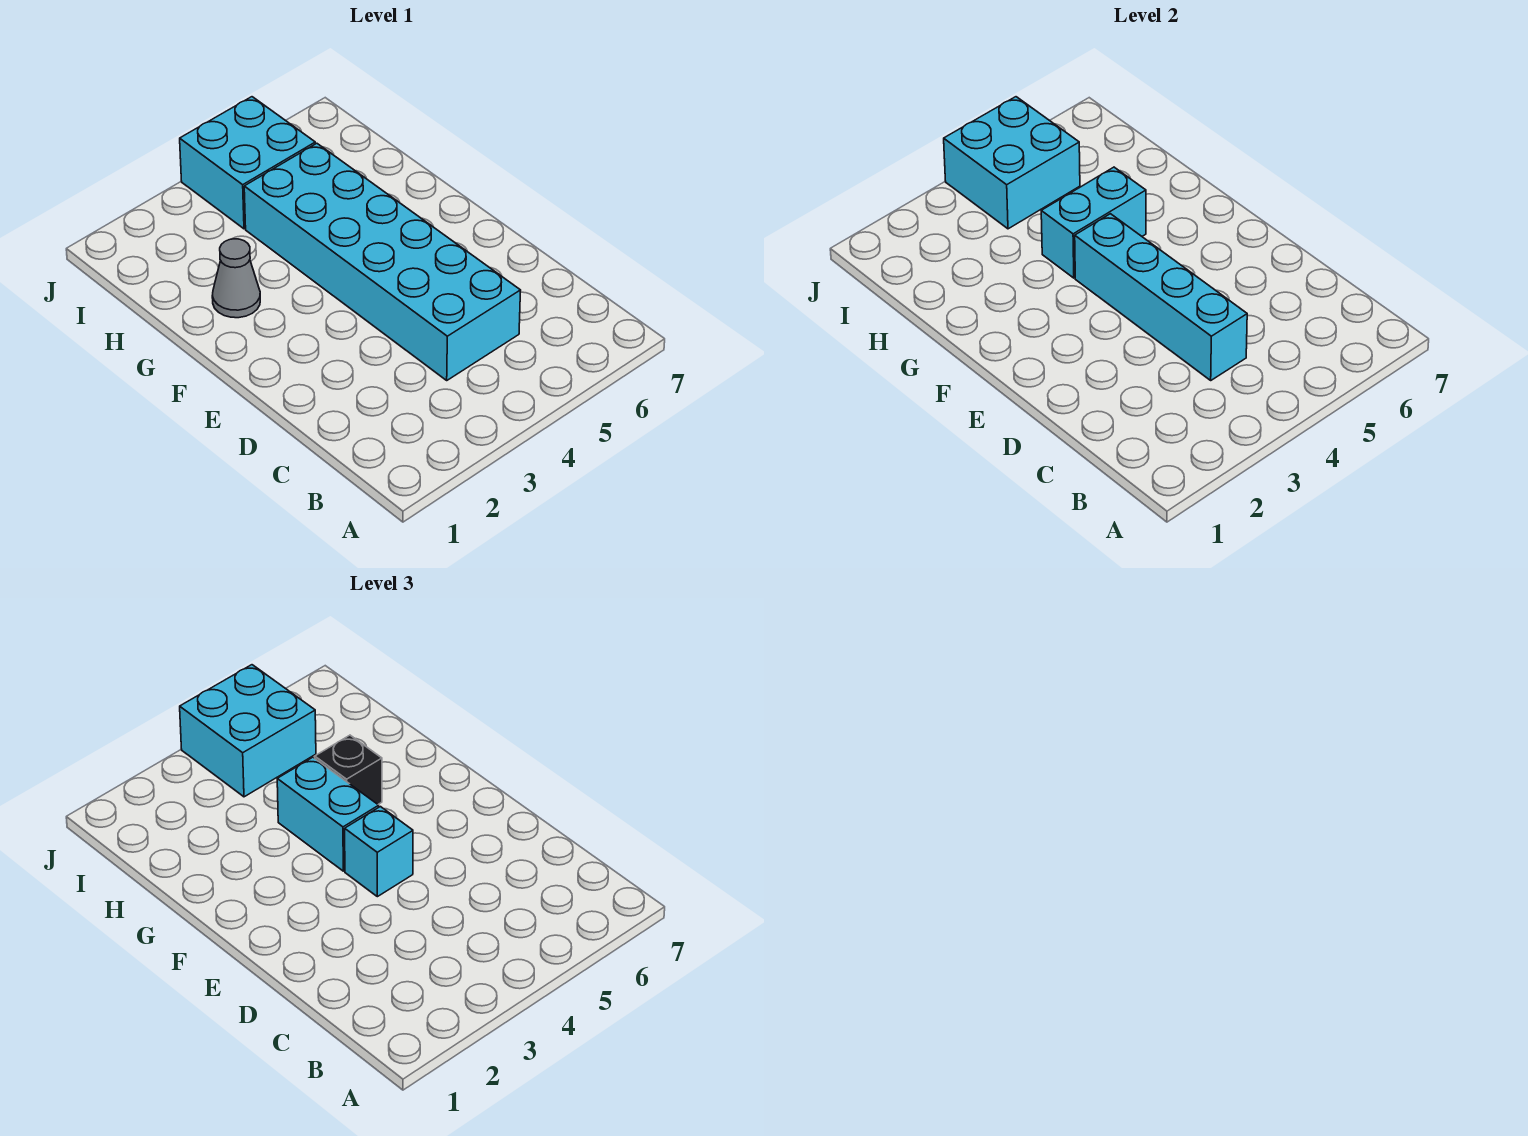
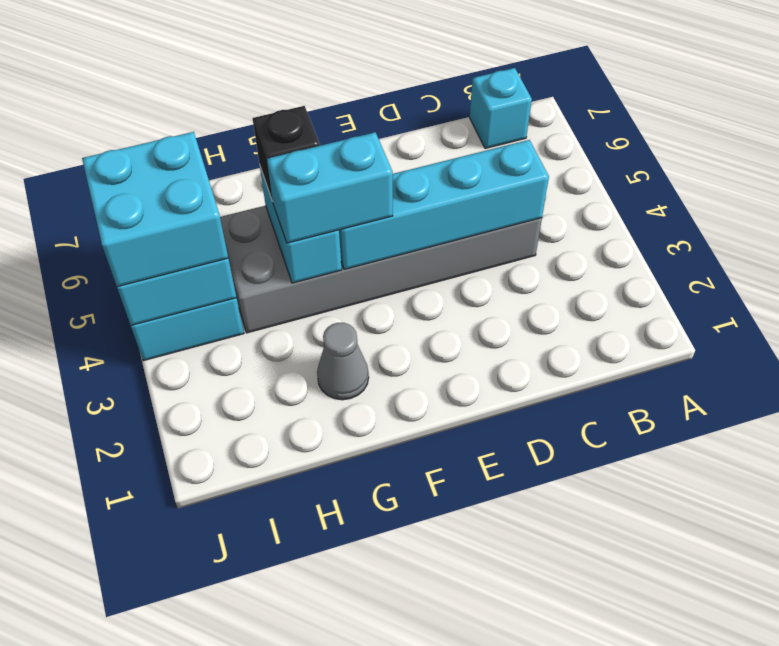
cyan brick C4:H5 level 1 -> grey brick C4:H5 level 1
cyan brick E4 level 3 -> cyan brick B7 level 1

